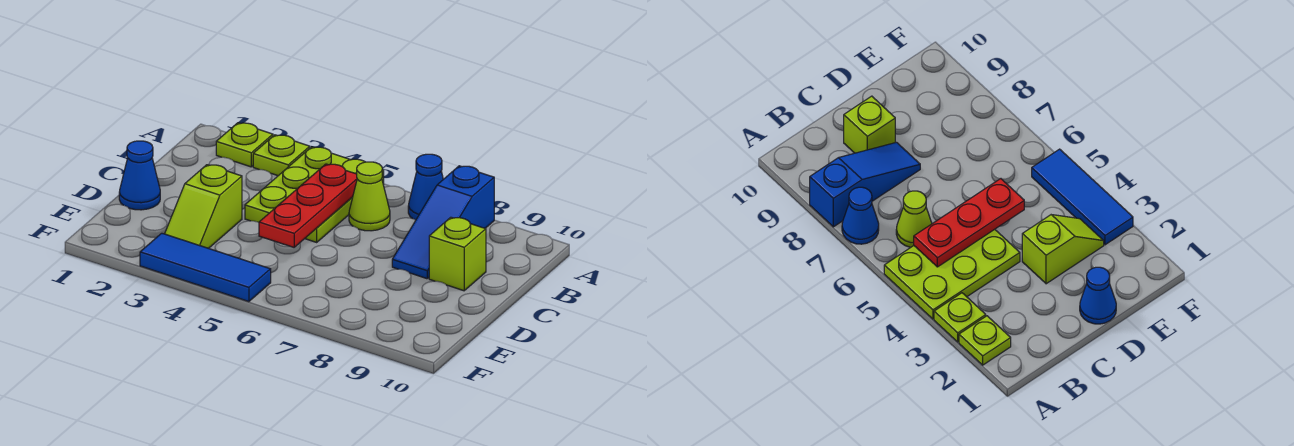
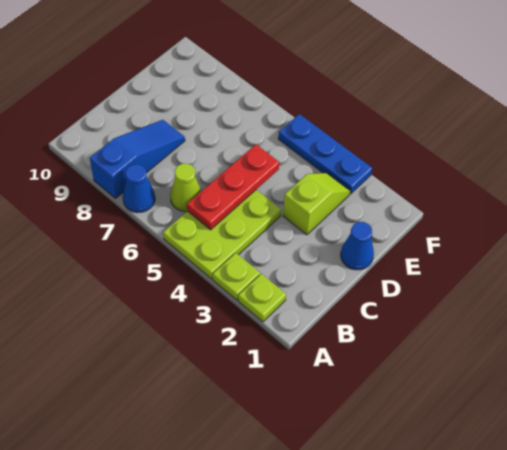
lime brick C9 level 1 -> none
blue tile F3:F5 level 1 -> blue plate F3:F5 level 1

